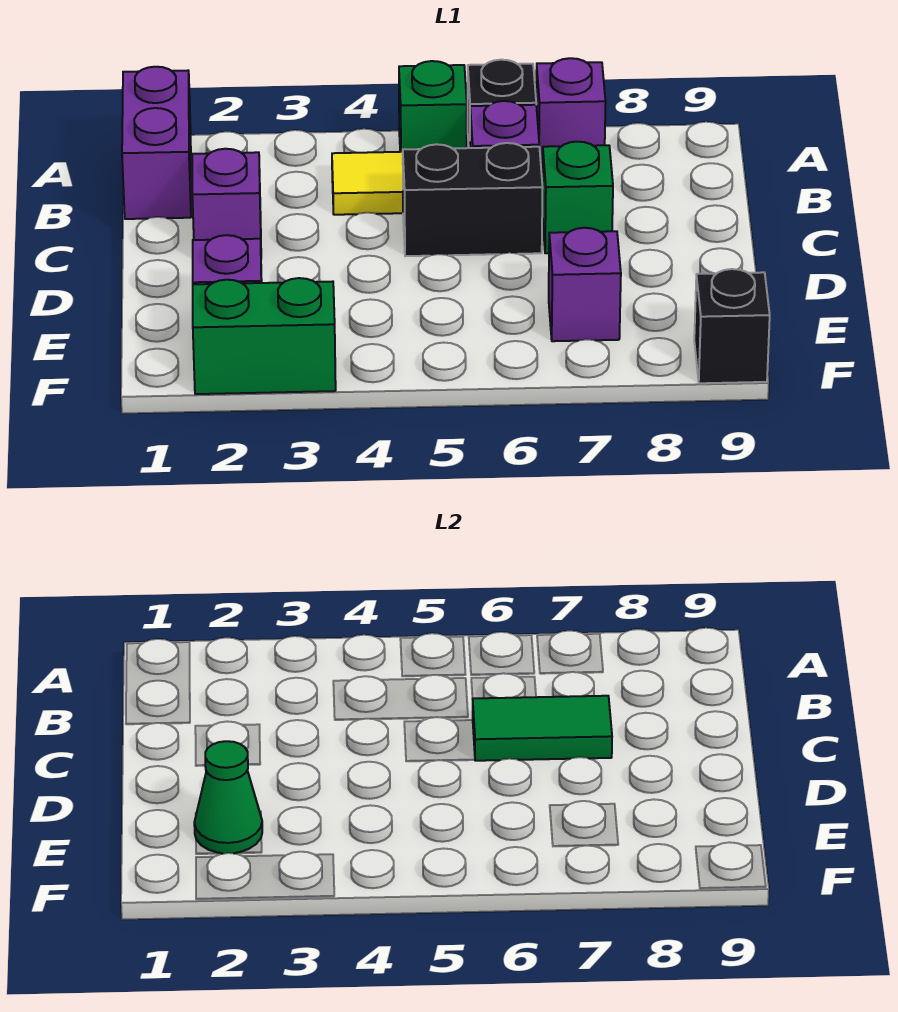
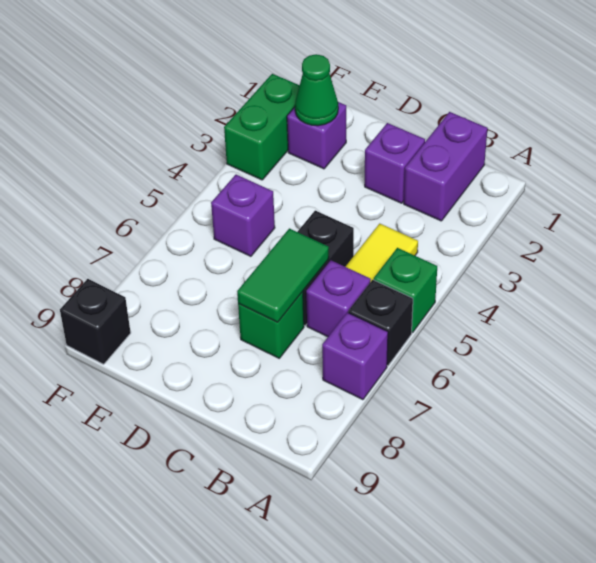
purple brick A1:B1 level 1 -> purple brick B1:B2 level 1
purple brick E7 level 1 -> purple brick E5 level 1

